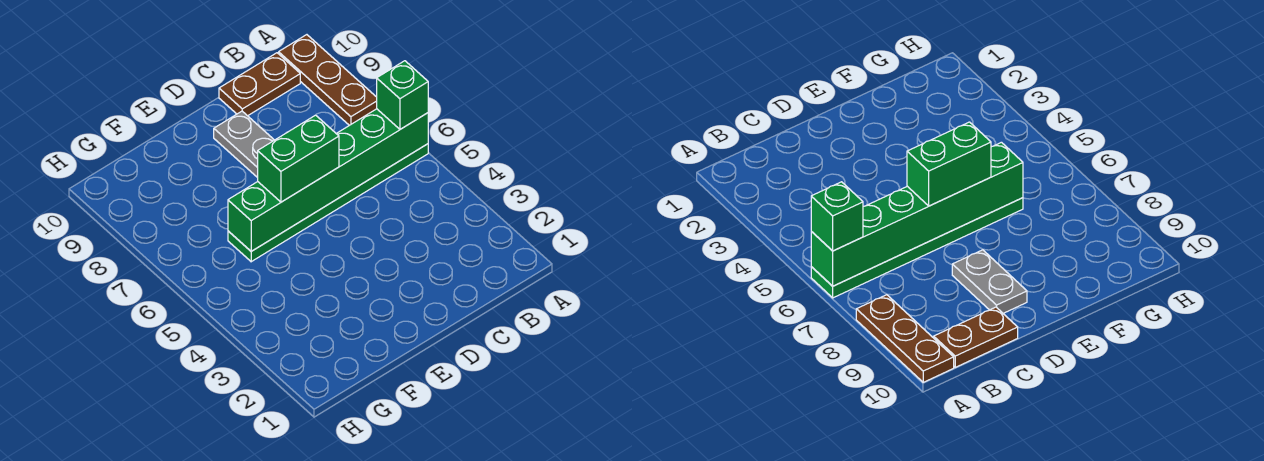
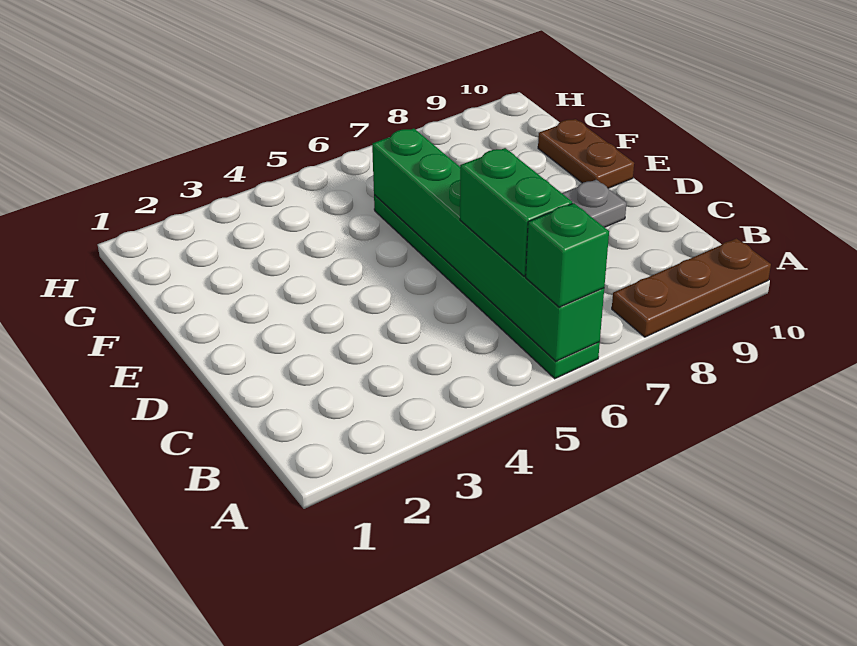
brown plate B10:C10 level 1 -> brown plate E10:F10 level 1
green brick D6:E6 level 3 -> green brick B6:C6 level 3

